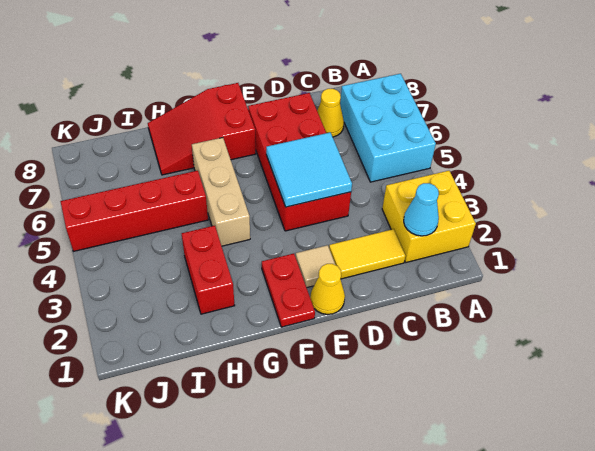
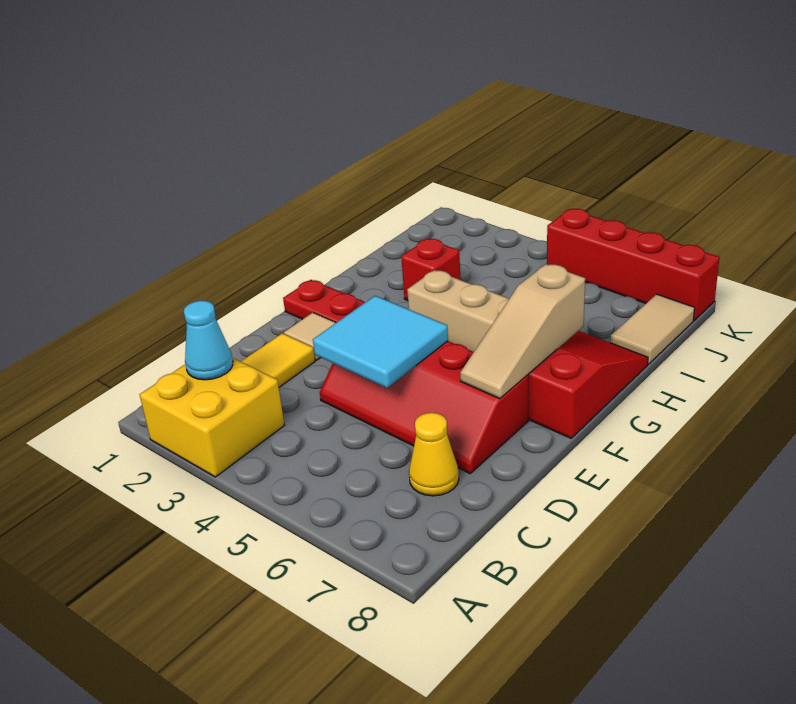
cyan brick A5:B7 level 1 -> none
red brick D4:E7 level 1 -> red slope D4:E7 level 1 top E
yellow cone E1 level 1 -> none
none -> tan slope E7:G7 level 2 top G
red brick H2:H3 level 1 -> red brick H3 level 1
red brick H5:K5 level 1 -> red brick K5:K8 level 1
none -> tan tile I8:J8 level 1

